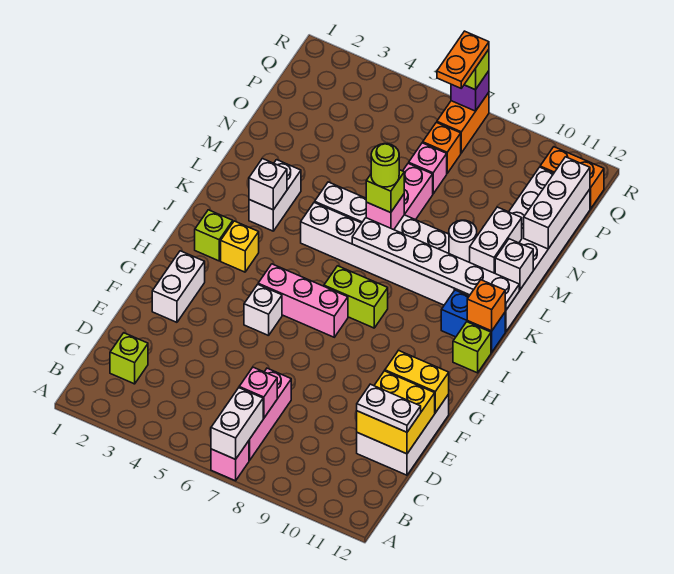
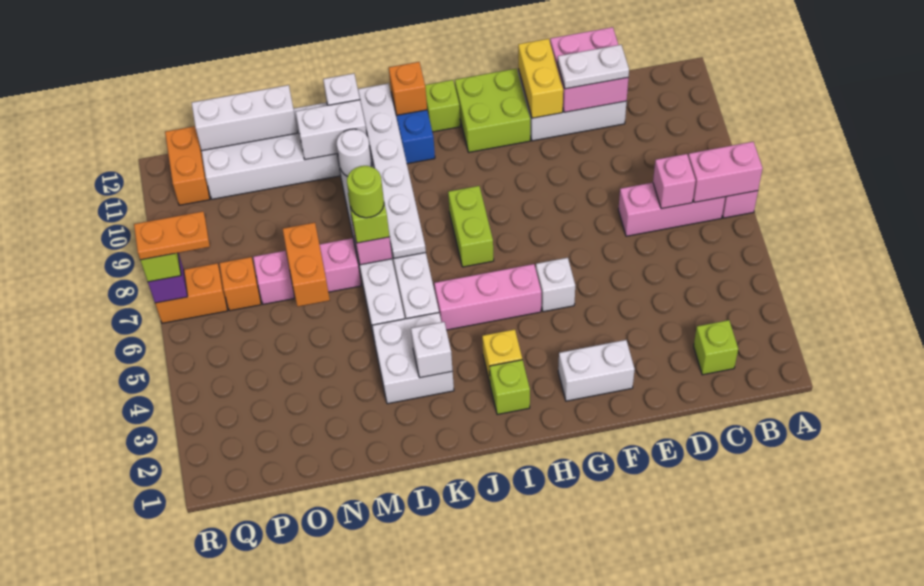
white brick A7:B7 level 2 -> pink brick A7:B7 level 2
yellow brick D11:E12 level 2 -> pink brick D11:E12 level 2
white plate D11:D12 level 3 -> white plate D11:E11 level 3
none -> lime brick G11:H12 level 1
pink brick H5:H7 level 1 -> pink brick H5:J5 level 1
white brick K3:L3 level 1 -> white brick K3:L4 level 1
none -> orange brick N6:N7 level 2

